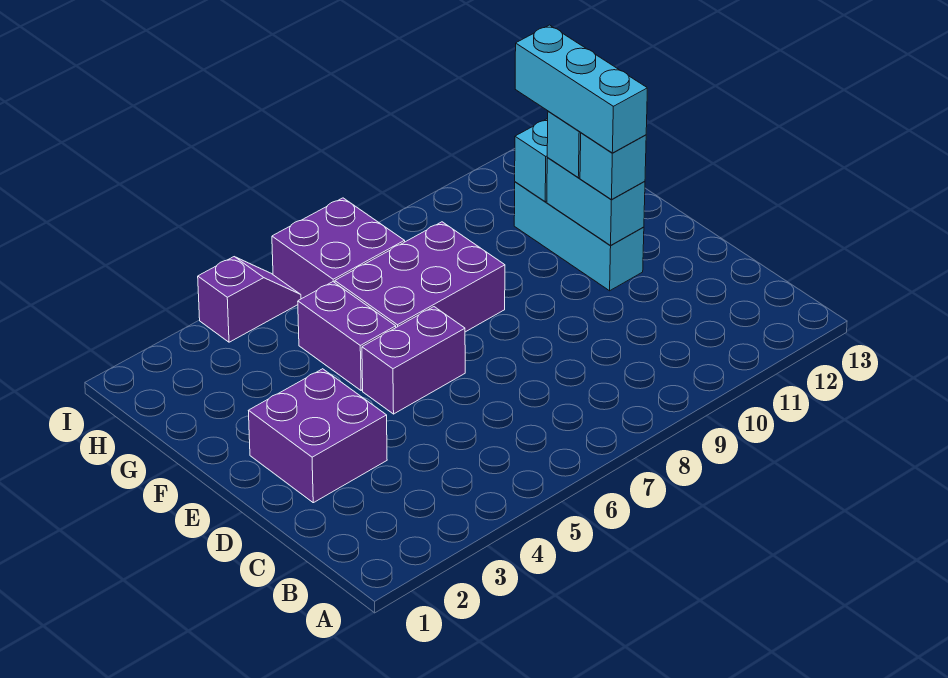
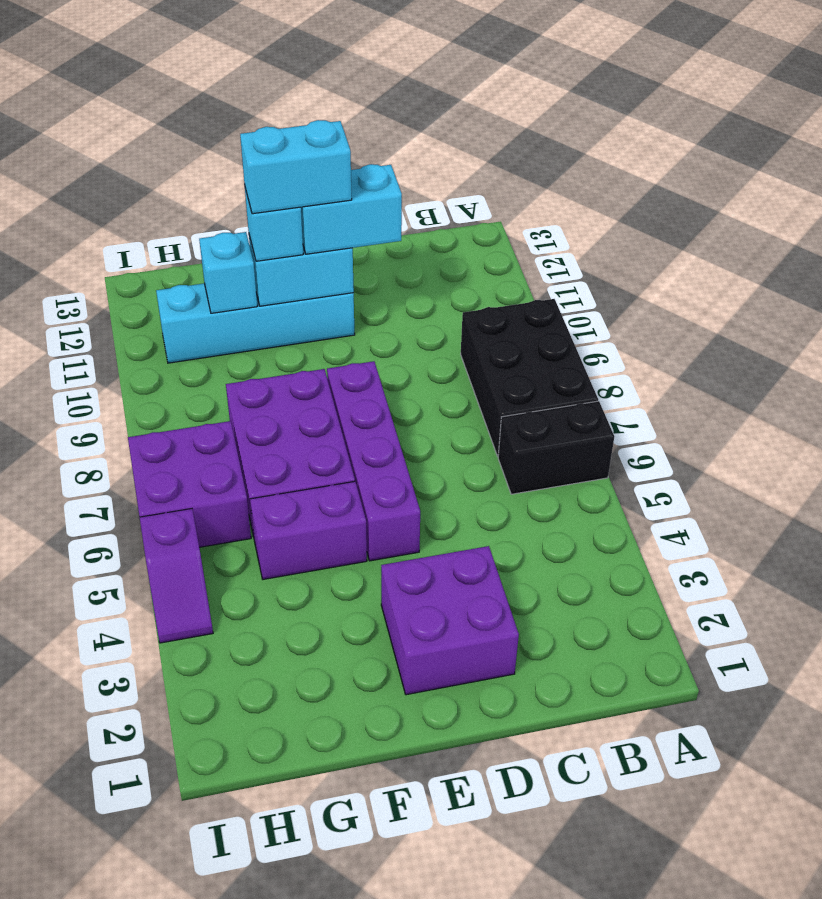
none -> black brick A6:B6 level 1
none -> black brick A7:B9 level 1
purple brick E5:E6 level 1 -> purple brick E5:E8 level 1
cyan brick E11:G11 level 1 -> cyan brick E11:H11 level 1
cyan brick E11 level 3 -> cyan brick D11:E11 level 3
cyan brick E11:G11 level 4 -> cyan brick E11:F11 level 4
purple slope I4:I5 level 1 top 4 -> purple slope I4:I5 level 1 top 5

